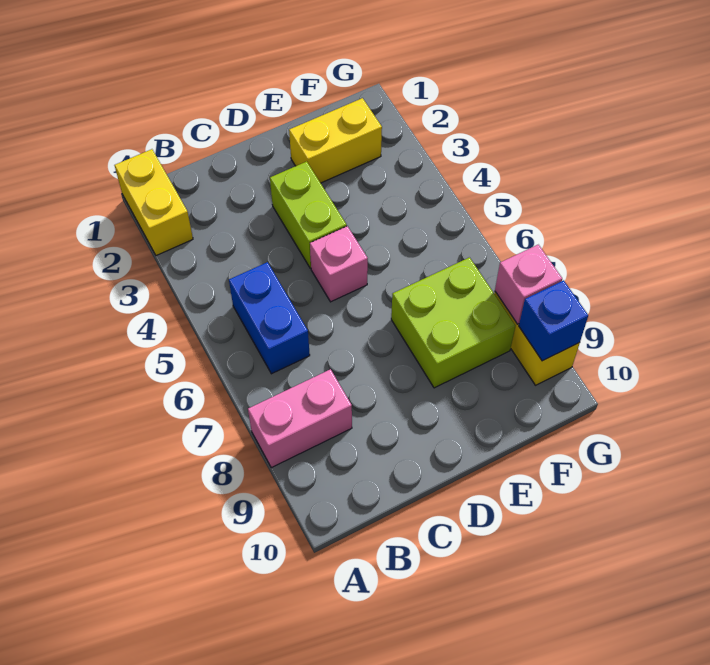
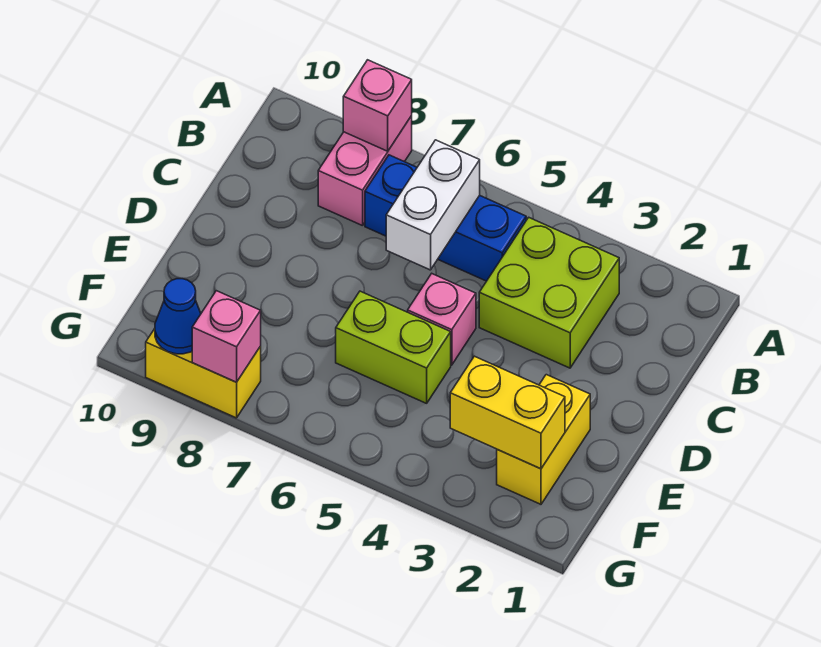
yellow brick A1:A2 level 1 -> yellow brick F2:F3 level 2
none -> pink brick A8 level 2
blue brick B5:B6 level 1 -> blue brick B5:B7 level 1
none -> white brick B6:C6 level 2
lime brick D3:D4 level 1 -> lime brick E5:E6 level 1
lime brick E7:F8 level 1 -> lime brick B3:C4 level 1
blue brick G9 level 2 -> blue cone G9 level 2

